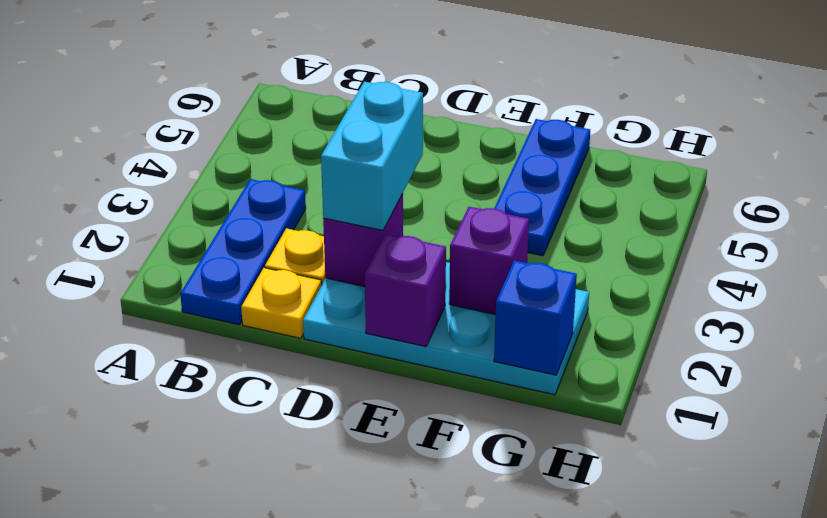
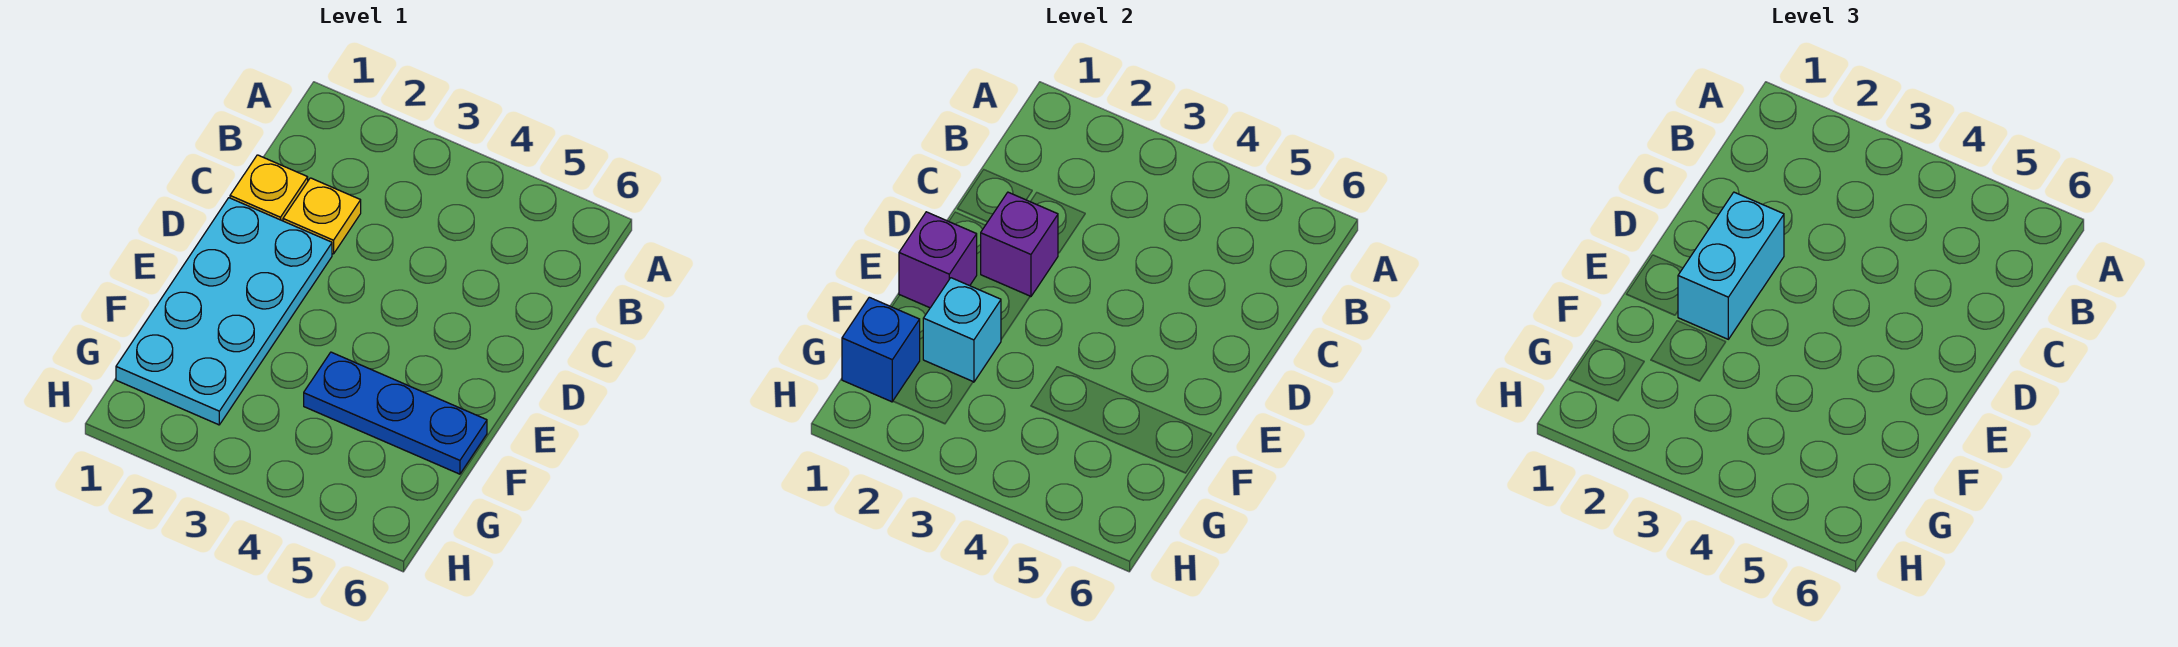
blue plate B1:B3 level 1 -> none
cyan brick D2:D3 level 3 -> cyan brick D2:E2 level 3
purple brick F2 level 2 -> cyan brick F2 level 2

